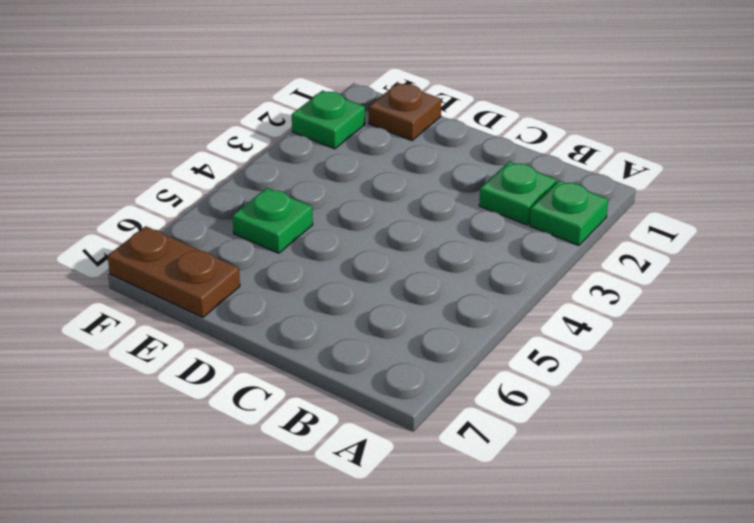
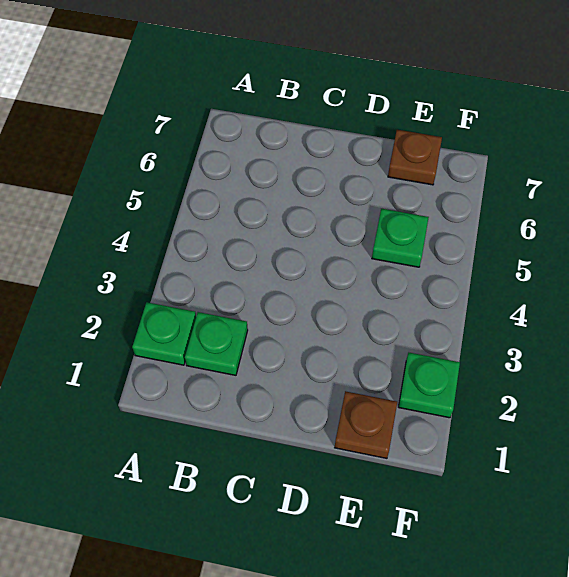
brown plate E7:F7 level 1 -> brown plate E7 level 1

